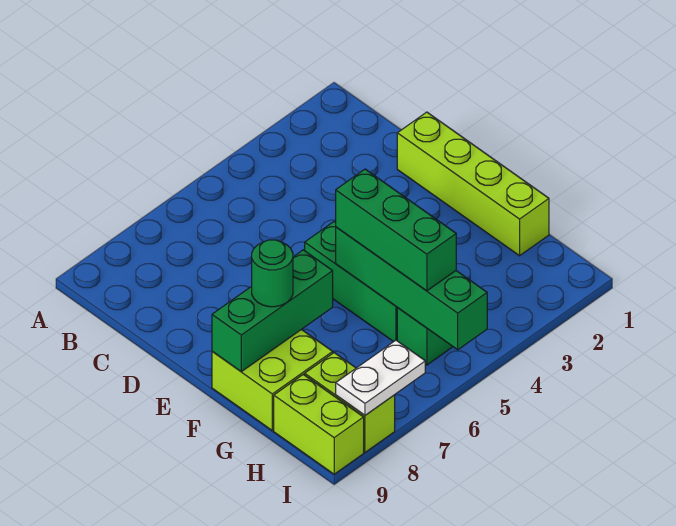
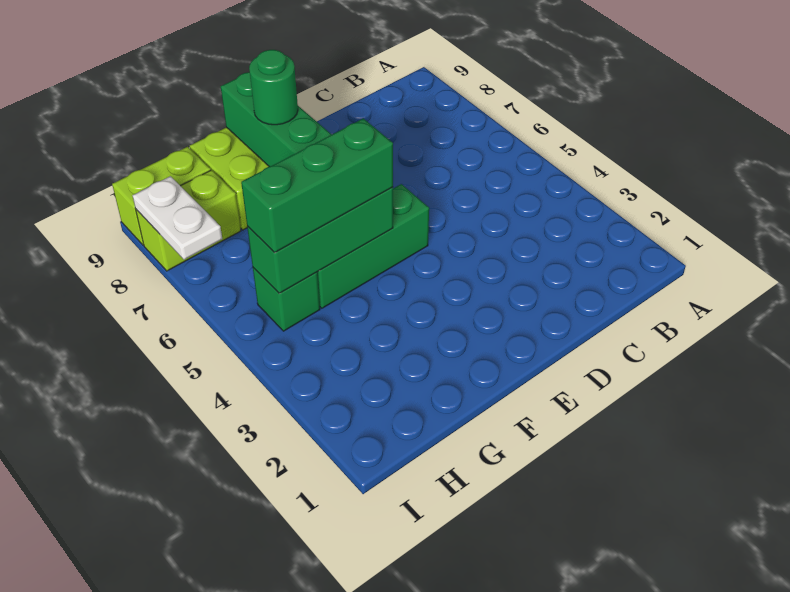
lime brick D1:G1 level 1 -> none
green brick F5:I5 level 2 -> green brick F5:H5 level 2

